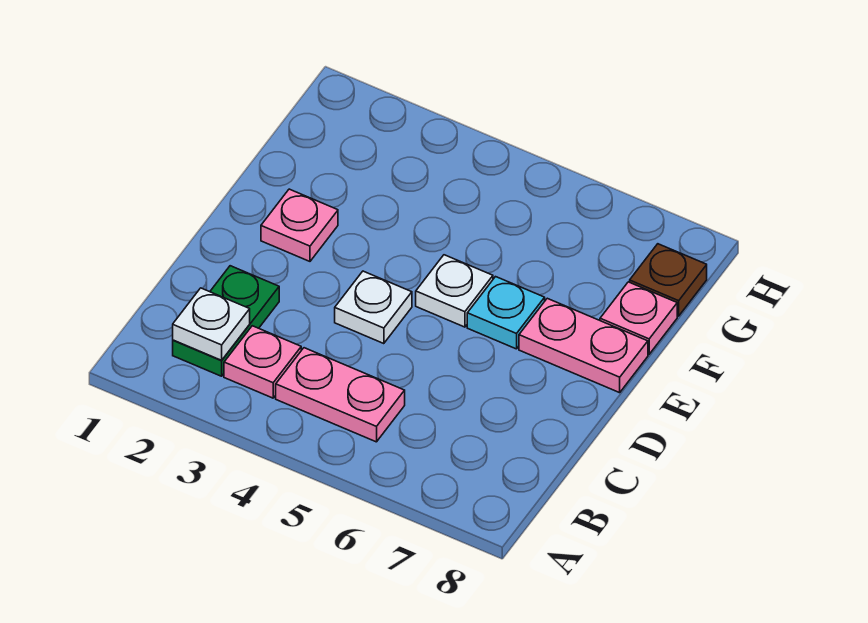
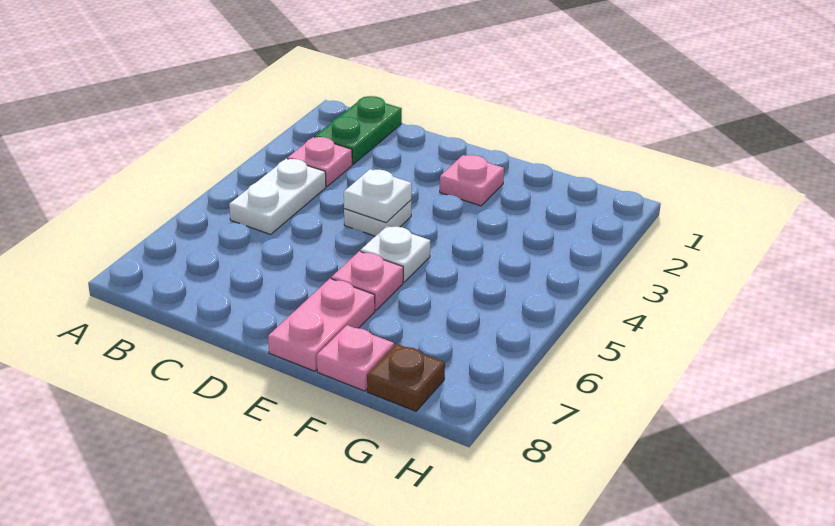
green plate B2:C2 level 1 -> green plate B1:B2 level 1
white plate B2 level 2 -> white plate D4 level 2
pink plate B4:B5 level 1 -> white plate B4:B5 level 1
cyan plate E6 level 1 -> pink plate E6 level 1

